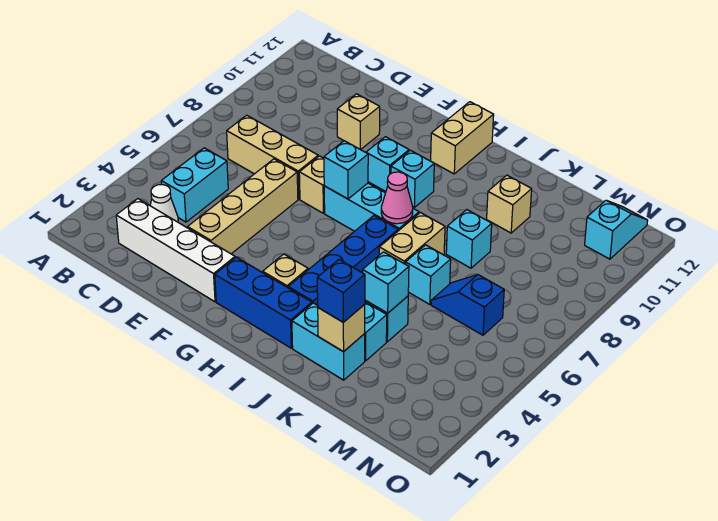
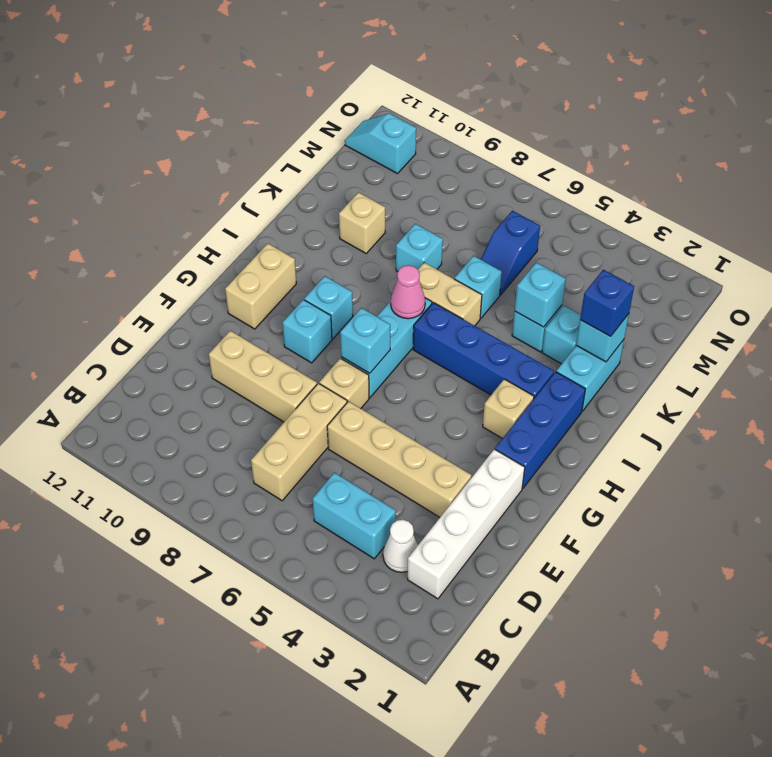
tan brick E10 level 1 -> tan brick E8:E10 level 1
tan brick H11:H12 level 1 -> tan brick G11:H11 level 1
tan brick K2 level 2 -> cyan brick K2 level 2

